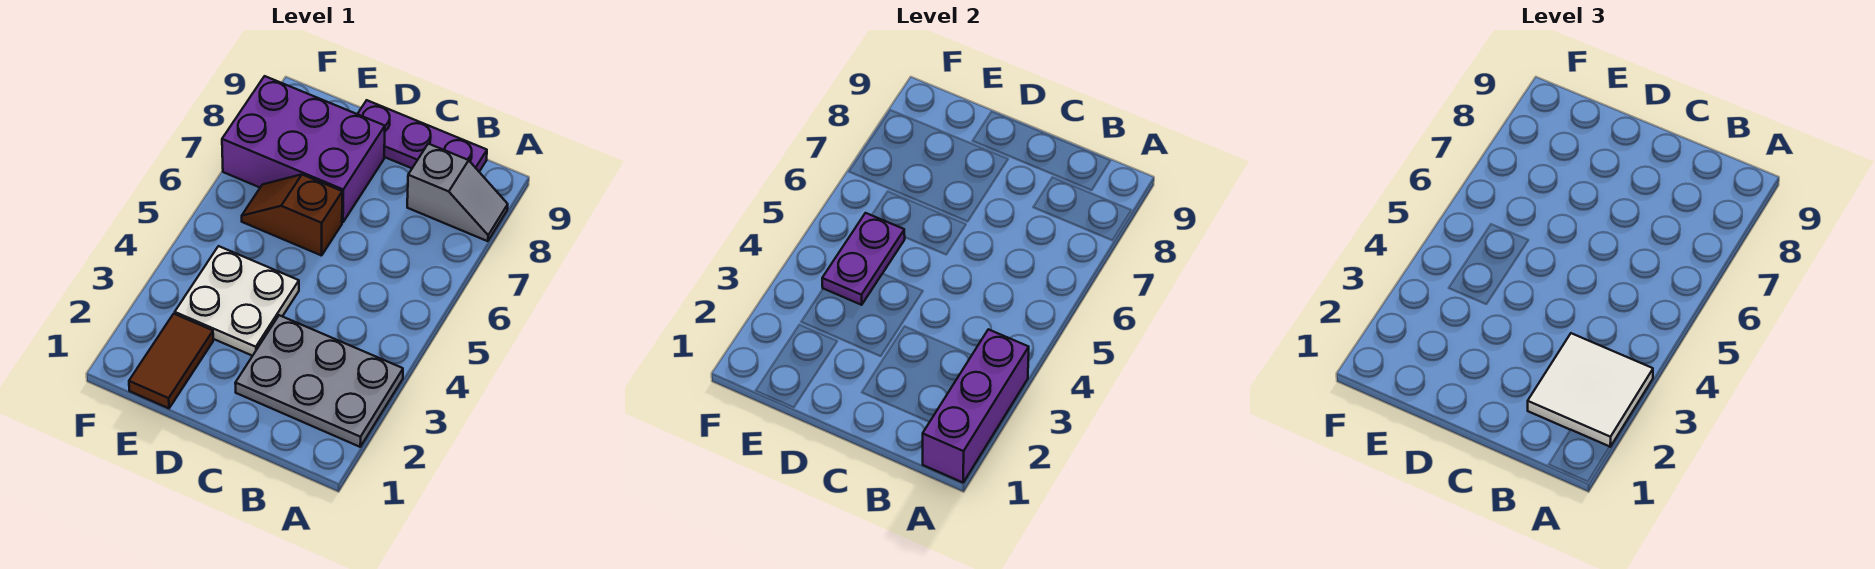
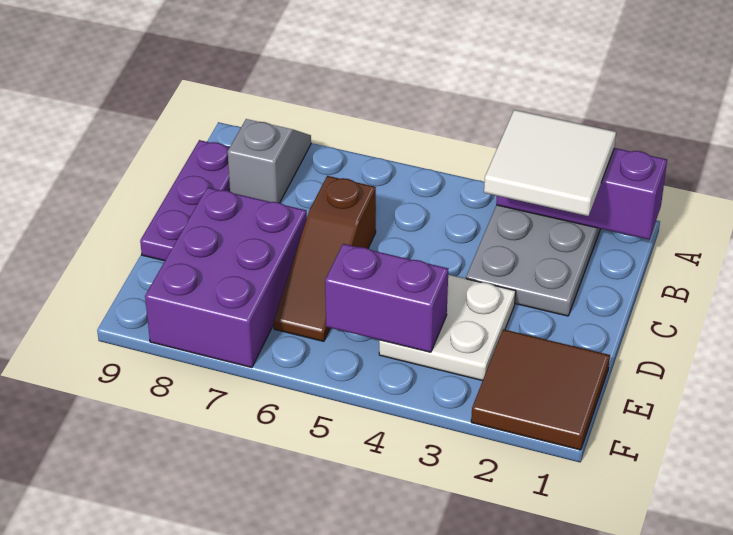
brown slope D6:E6 level 1 top D -> brown slope C6:E6 level 1 top C
brown tile E1:E2 level 1 -> brown tile E1:F2 level 1
purple plate E4:E5 level 2 -> purple brick E4:E5 level 2

